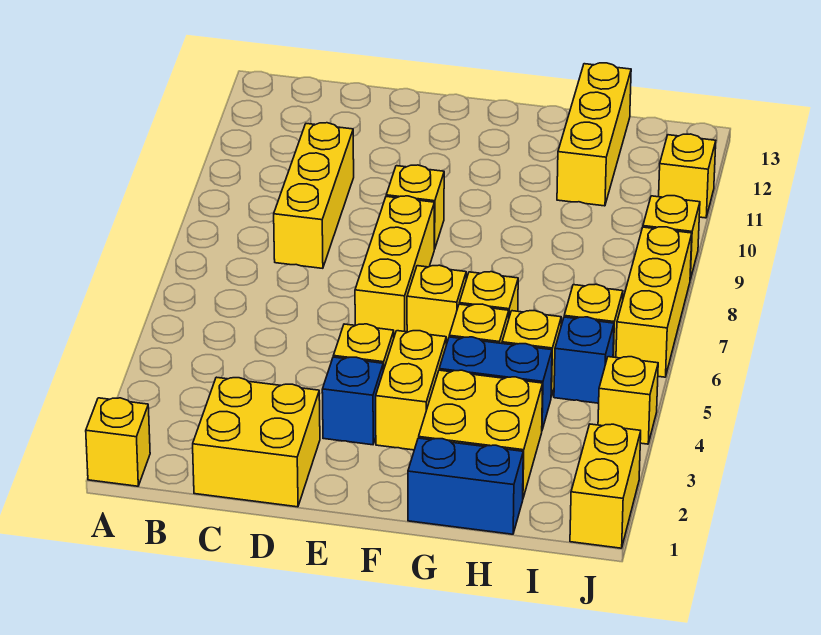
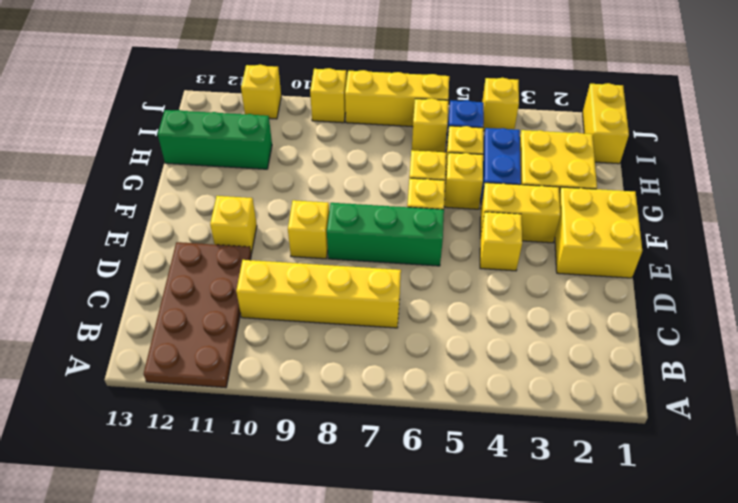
yellow brick A1 level 1 -> yellow brick E11 level 1
none -> brown plate A11:D12 level 1
yellow brick C1:D2 level 1 -> yellow brick E1:F2 level 1
yellow brick C8:C10 level 1 -> yellow brick C7:C10 level 1
blue brick E3 level 1 -> none
yellow brick E6:E8 level 1 -> green brick E6:E8 level 1
blue brick G1:H1 level 1 -> none
yellow brick H11:H13 level 1 -> green brick H11:H13 level 1
yellow brick J1:J2 level 1 -> yellow brick I1:J1 level 1

